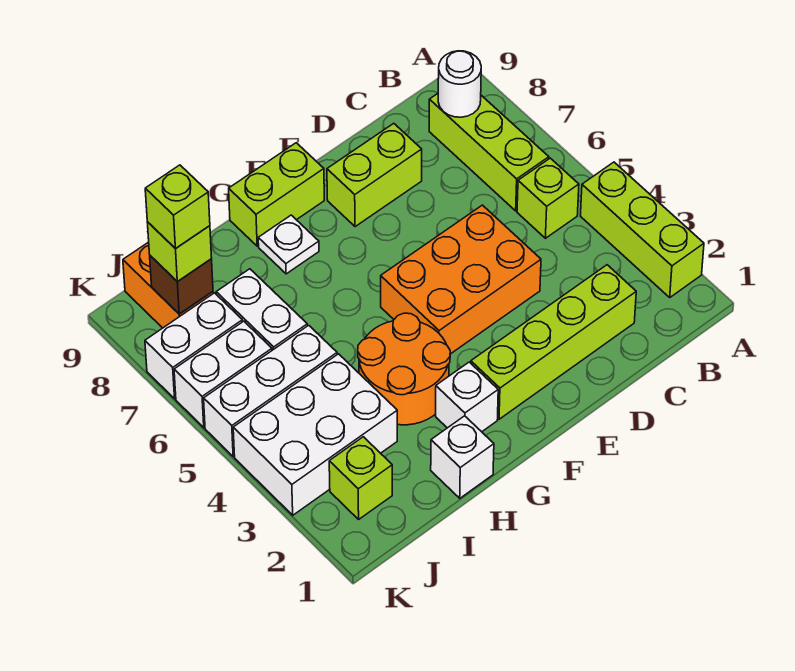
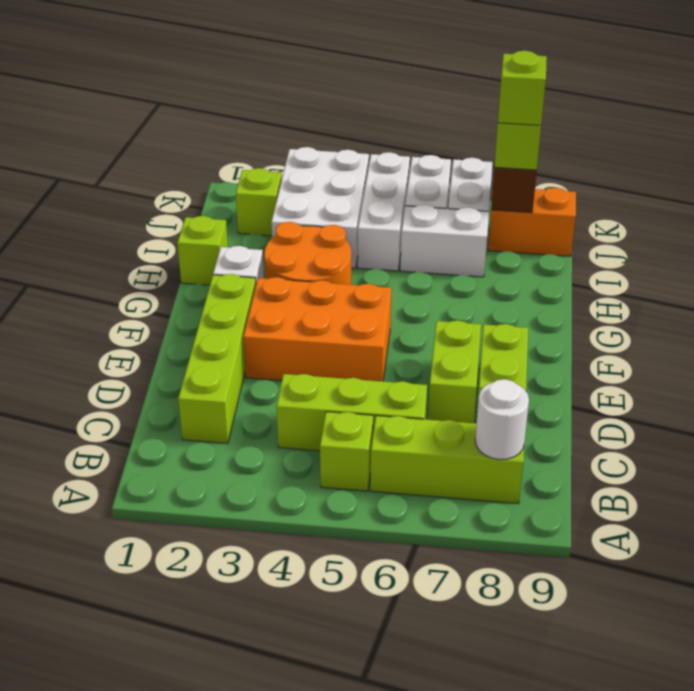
lime brick A2:A4 level 1 -> lime brick C4:C6 level 1
orange brick D4:F5 level 1 -> orange brick E3:F5 level 1
lime brick F9:G9 level 1 -> lime brick D7:E7 level 1
white plate G8 level 1 -> none
white brick H1 level 1 -> lime brick H1 level 1

